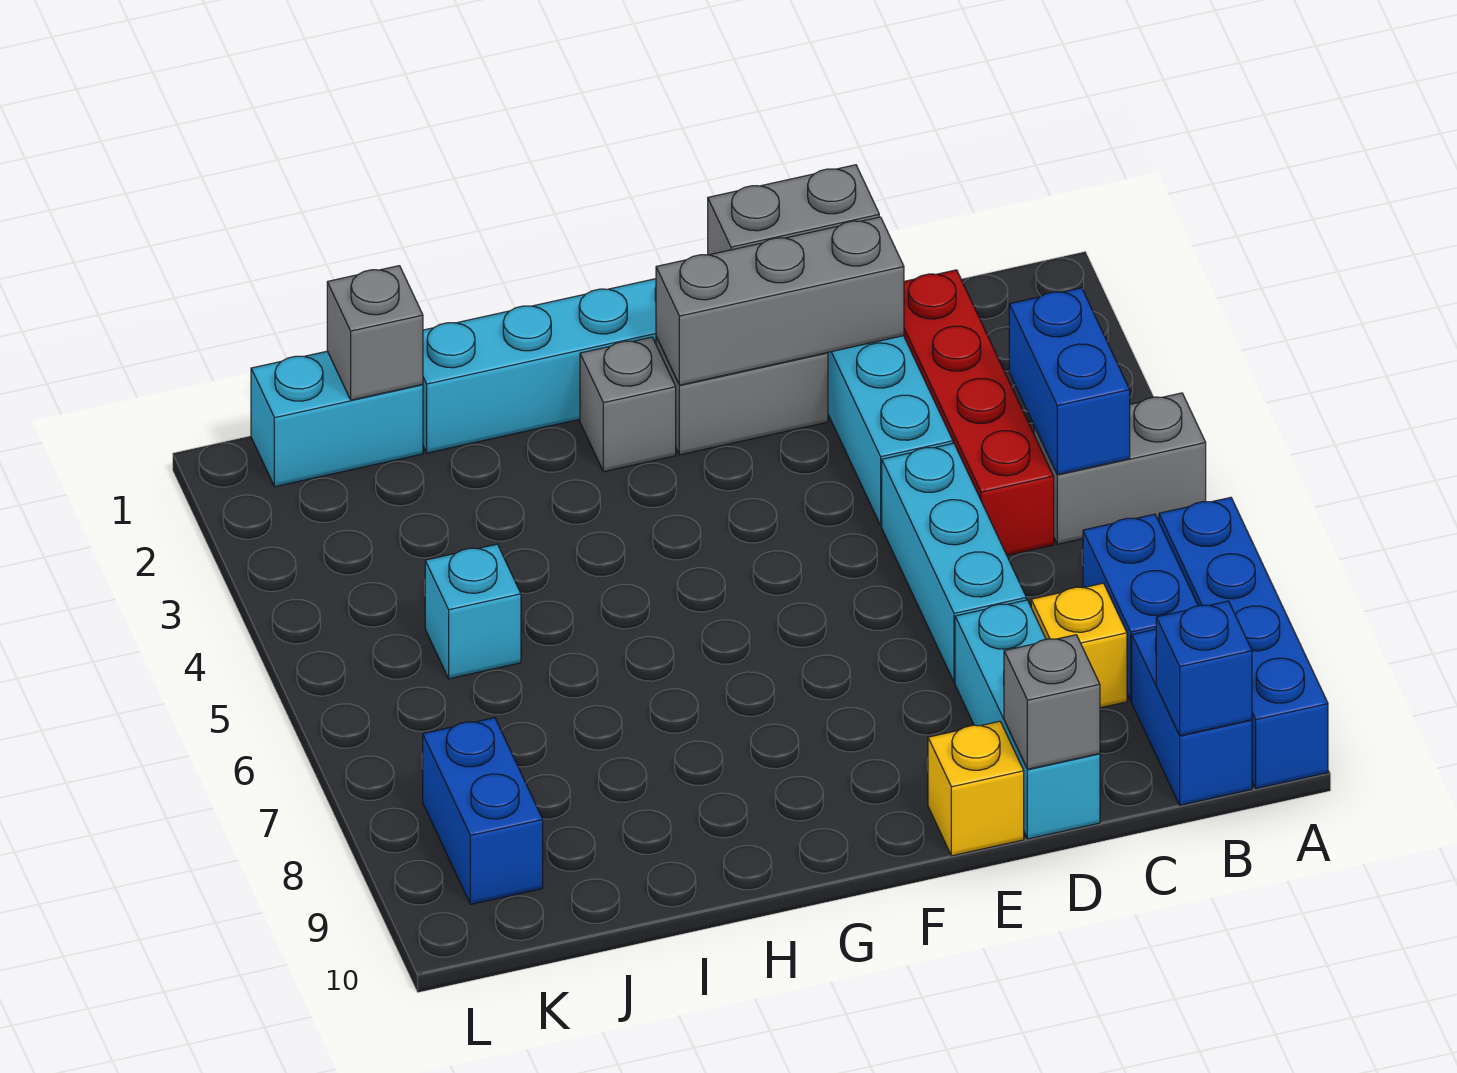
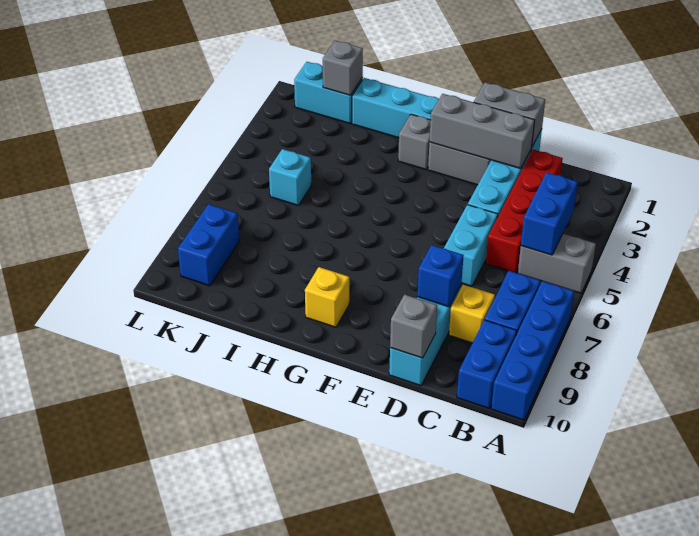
blue brick B10 level 2 -> blue brick D8 level 2
cyan brick D5:D7 level 1 -> cyan brick D5:D6 level 1
yellow brick E10 level 1 -> yellow brick G9 level 1

